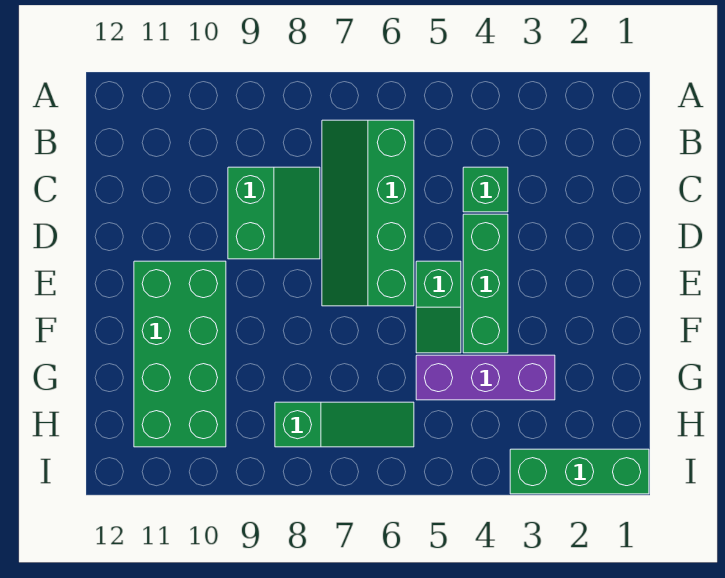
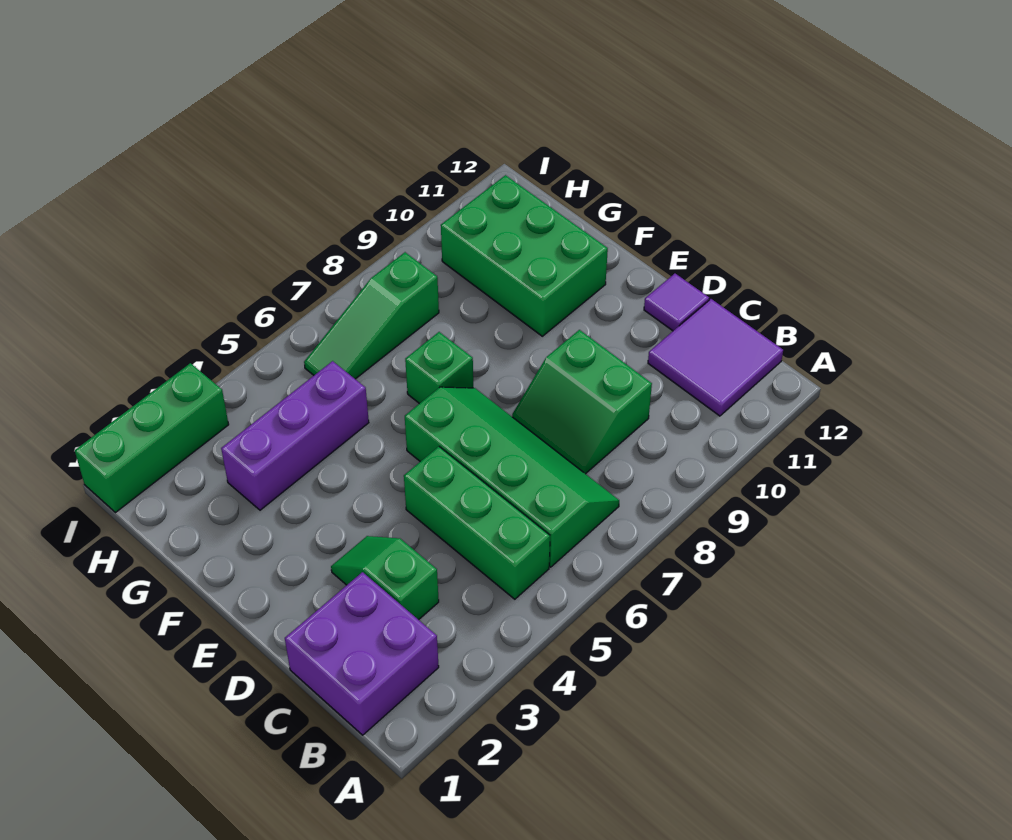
none -> purple brick B1:C2 level 1
none -> purple tile B11:C12 level 1
green brick C4 level 1 -> green brick F7 level 1
green brick D4:F4 level 1 -> green brick B5:D5 level 1
none -> purple tile D12 level 1
green slope E5:F5 level 1 top E -> green slope C3:D3 level 1 top C
green brick E10:H11 level 1 -> green brick F10:H11 level 1

